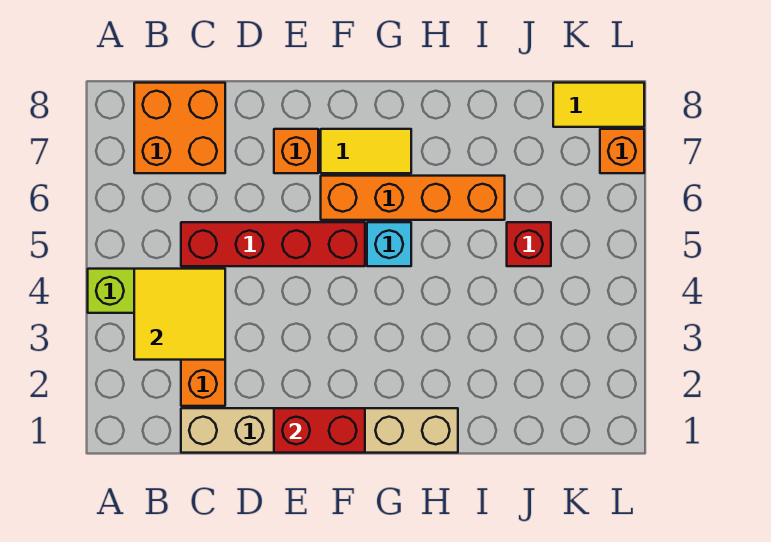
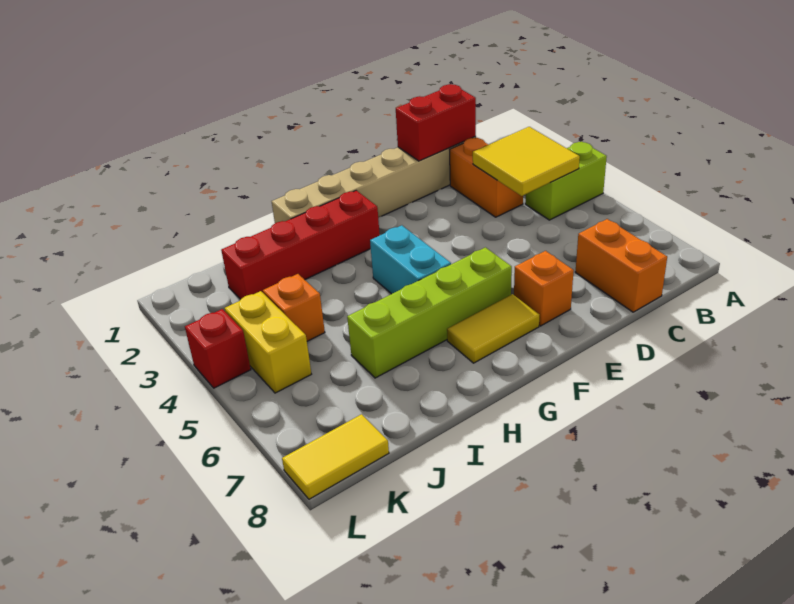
orange brick B7:C8 level 1 -> orange brick C7:C8 level 1
red brick C5:F5 level 1 -> red brick G2:J2 level 1
red brick E1:F1 level 2 -> red brick C1:D1 level 2
orange brick F6:I6 level 1 -> lime brick F6:I6 level 1
cyan brick G5 level 1 -> cyan brick G4:G5 level 1
red brick J5 level 1 -> red brick L4 level 1
none -> yellow brick K4:K5 level 1
orange brick L7 level 1 -> orange brick J4 level 1

